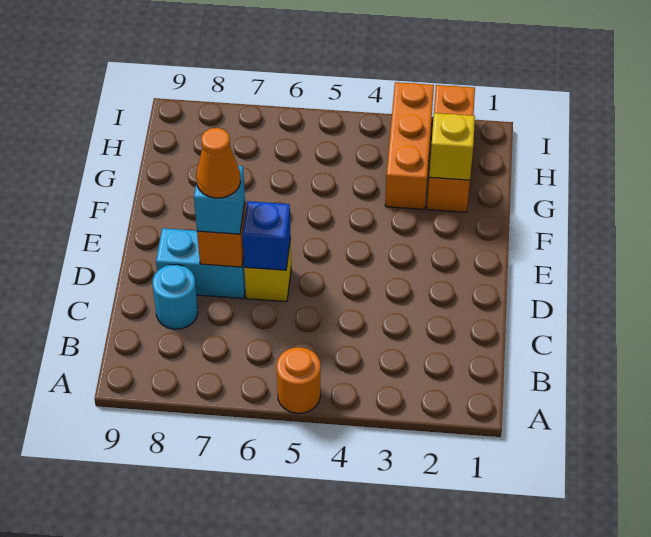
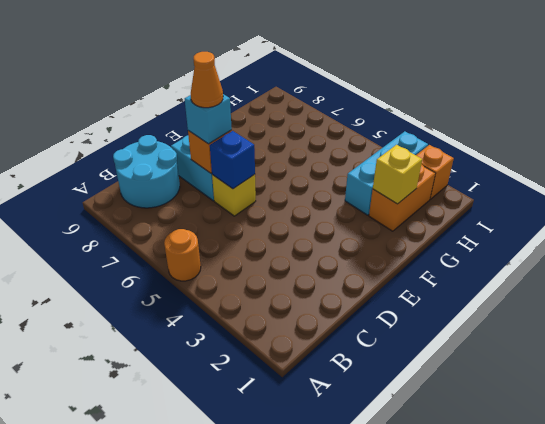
cyan round brick C8 level 1 -> cyan round brick B8:C9 level 1
orange brick G3:I3 level 1 -> cyan brick G3:I3 level 1

